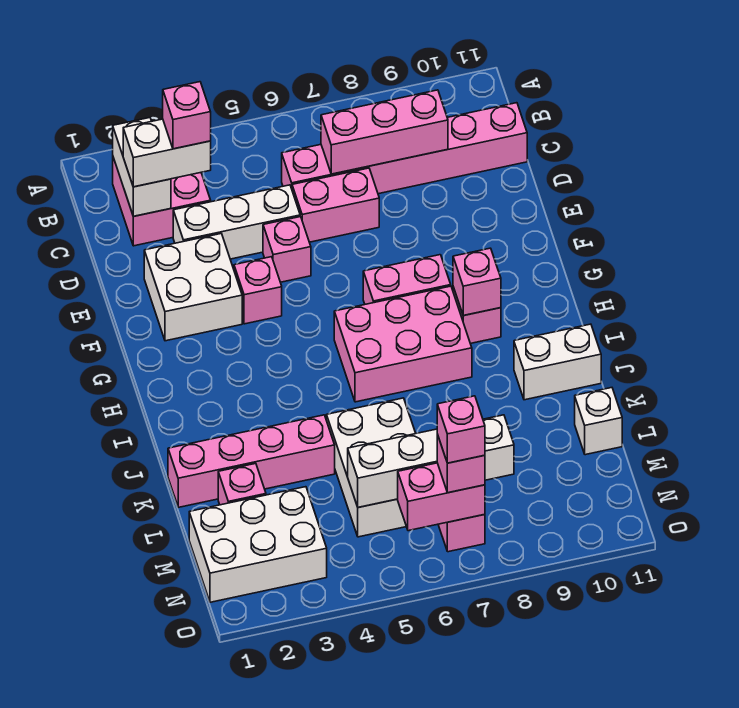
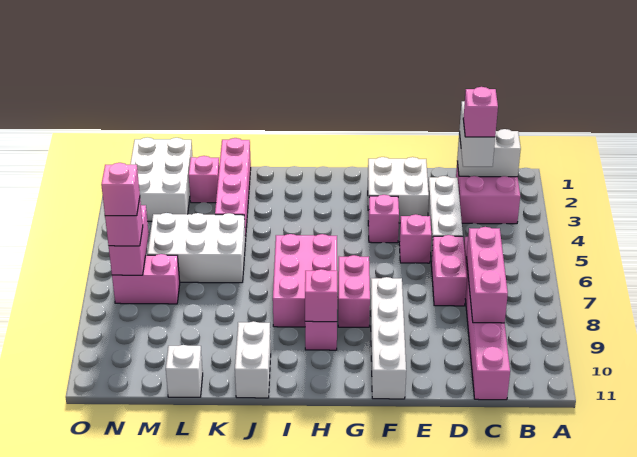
white brick M5:M8 level 2 -> white brick F8:F11 level 1

